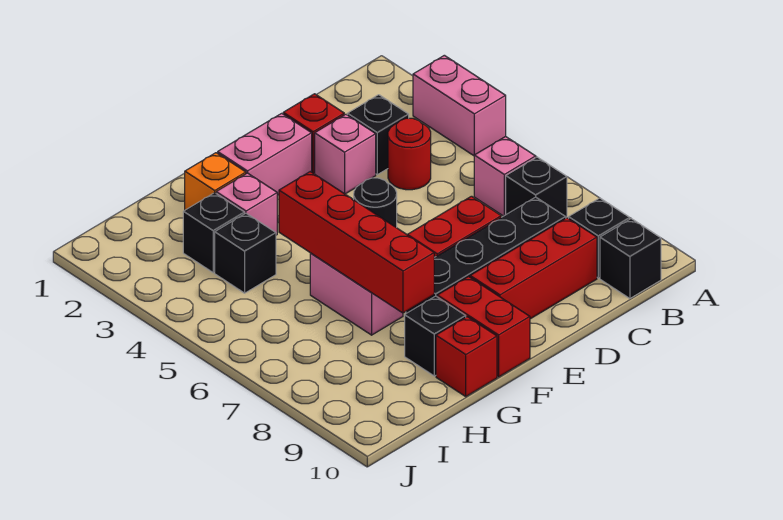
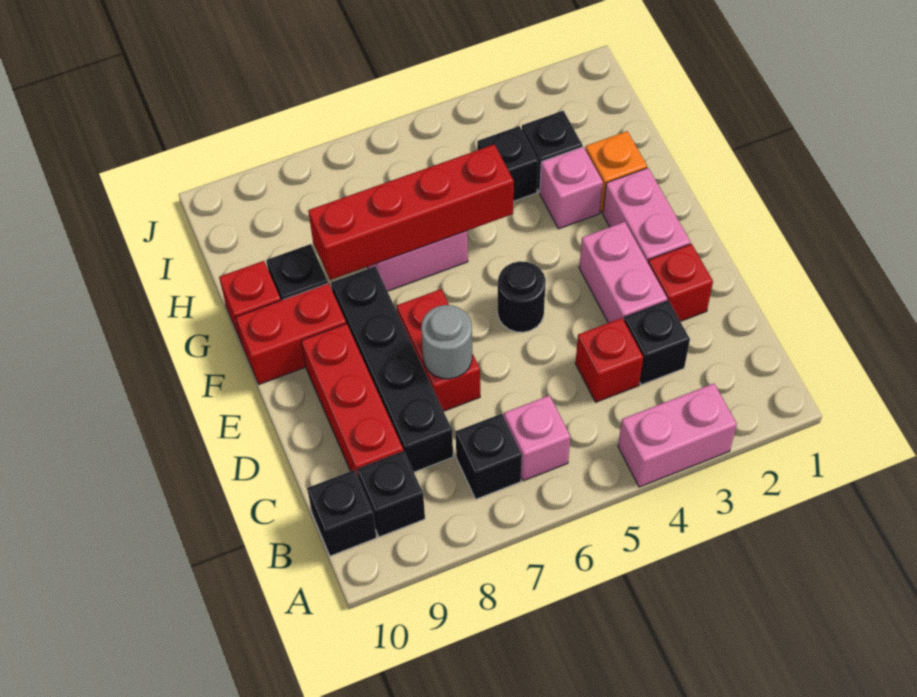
red round brick C4 level 1 -> red brick C4 level 1
pink brick D3 level 1 -> pink brick D3:E3 level 1
none -> grey round brick D7 level 2

